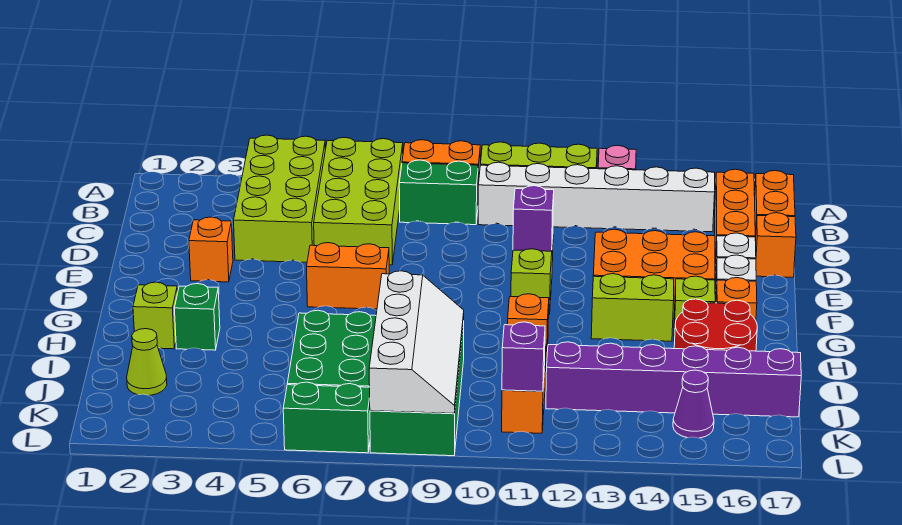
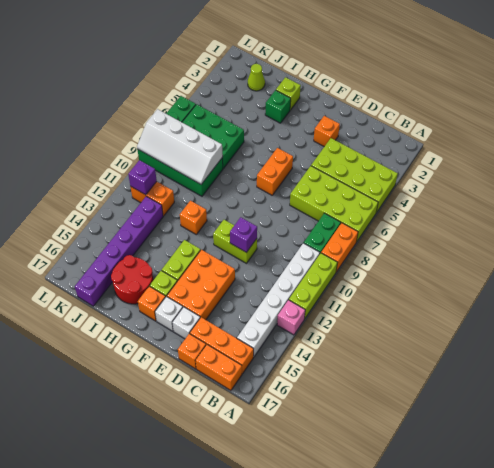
purple cone K15 level 1 -> none

